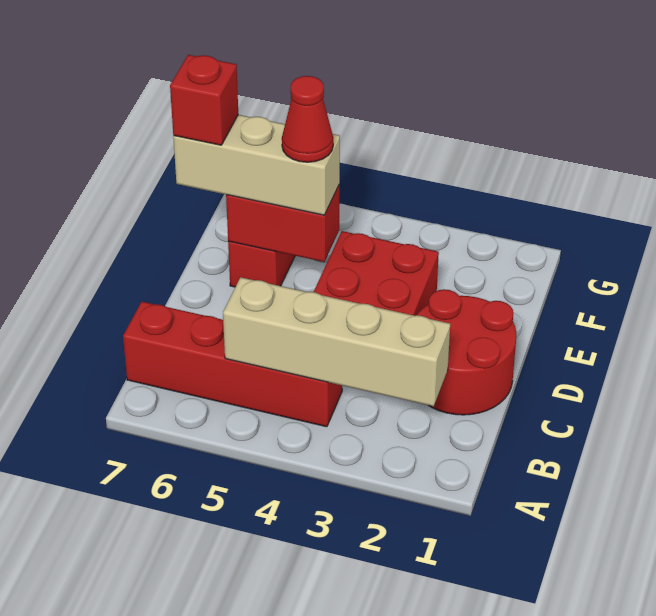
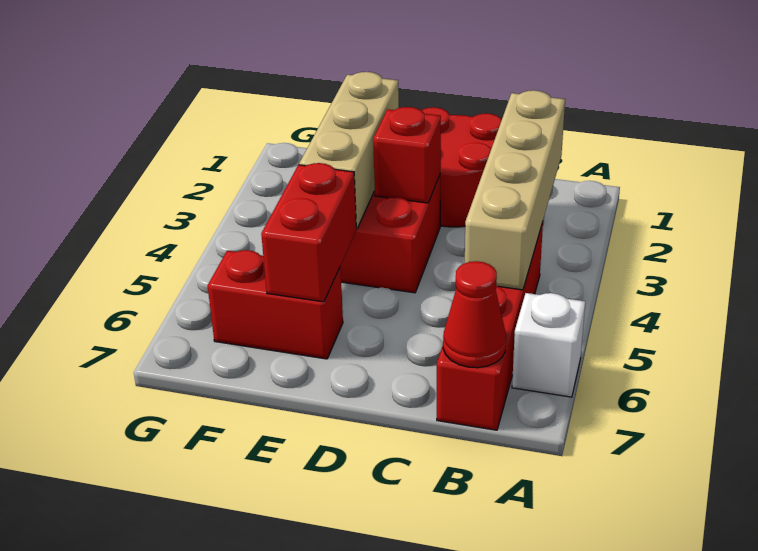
none -> white brick A6 level 1
tan brick E5:E7 level 3 -> tan brick E2:E4 level 2
red cone E5 level 4 -> red cone B7 level 2
red brick E7 level 4 -> red brick D3 level 2

